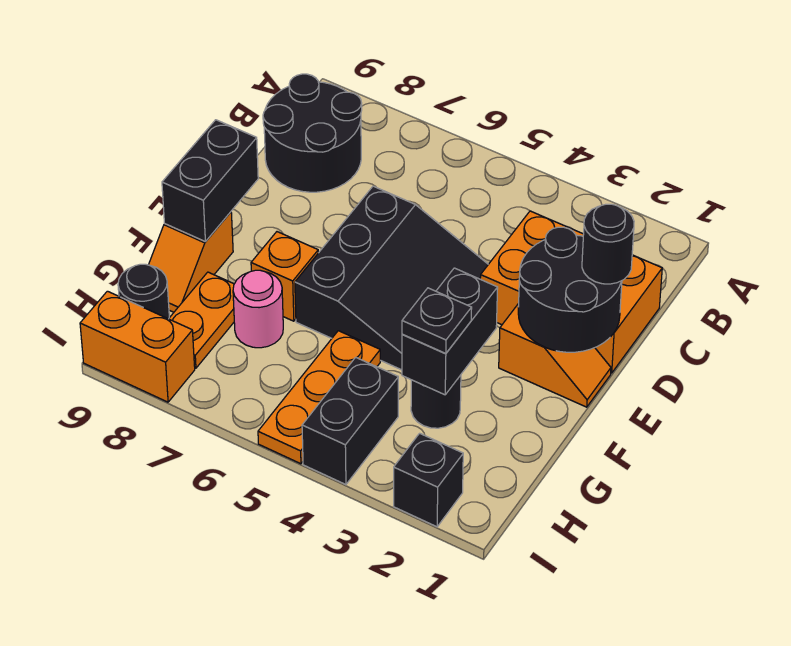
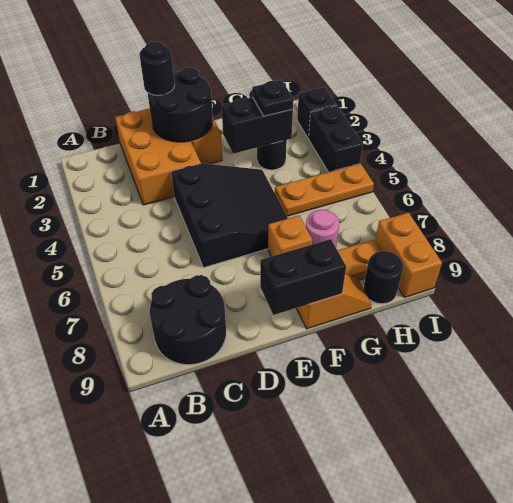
black slope D4:F6 level 1 top 6 -> black slope D4:F6 level 1 top D
black brick H4:I4 level 1 -> black brick I3:I4 level 1

